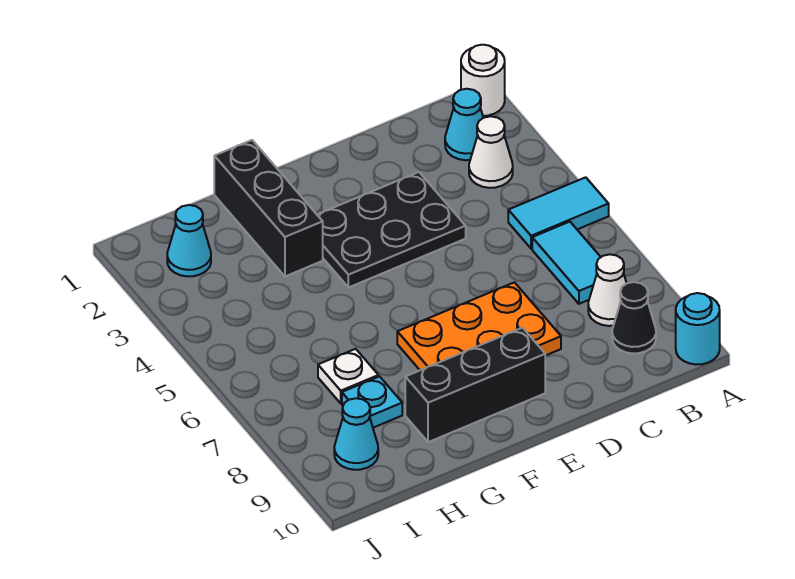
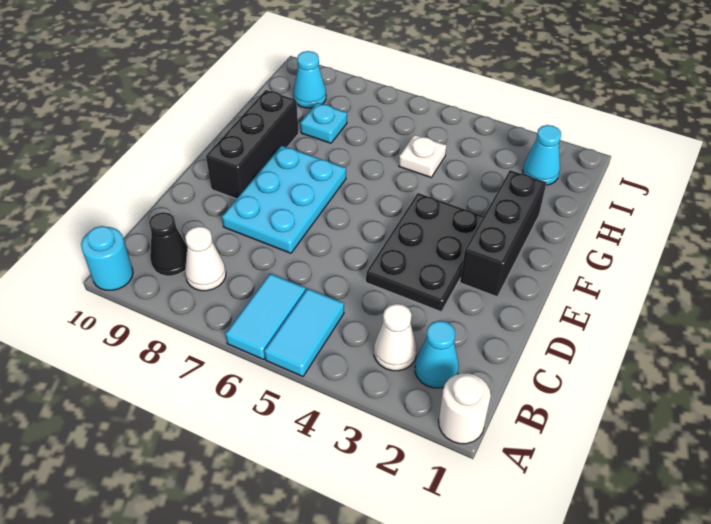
cyan tile B6:B7 level 1 -> cyan tile A6:B6 level 1
orange plate D7:F8 level 1 -> cyan plate D7:F8 level 1
black brick G1:G3 level 1 -> black brick E2:G2 level 1
white plate H7 level 1 -> white plate H5 level 1

